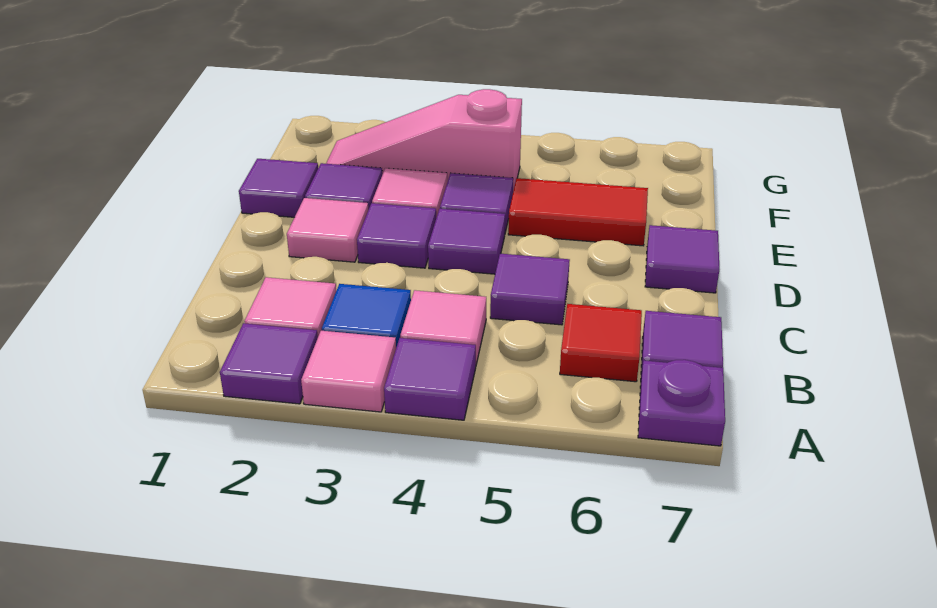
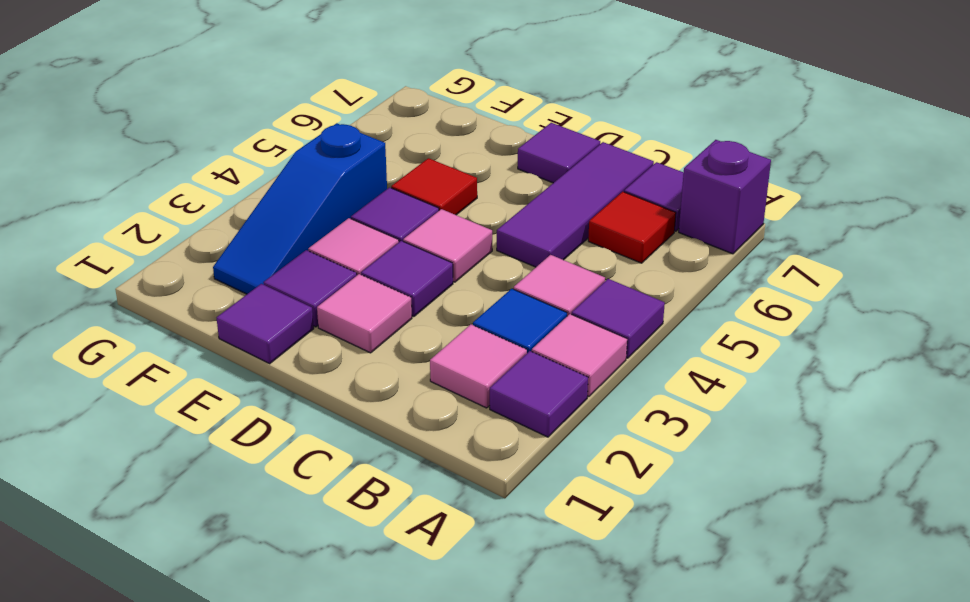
purple plate A7 level 1 -> purple brick A7 level 1
purple tile C5 level 1 -> purple tile C5:C7 level 1
purple tile D4 level 1 -> pink tile D4 level 1
red tile E5:E6 level 1 -> red tile E5 level 1
pink slope F2:F4 level 1 top 4 -> blue slope F2:F4 level 1 top 4

